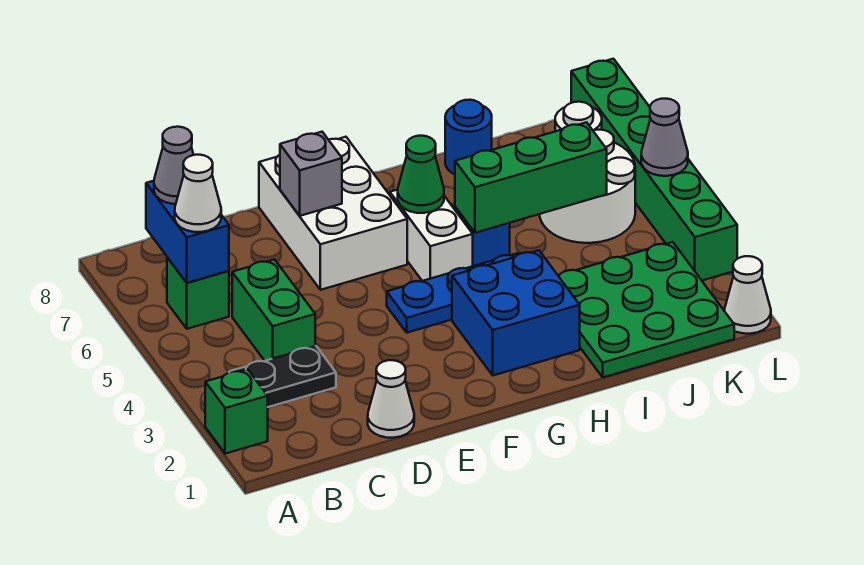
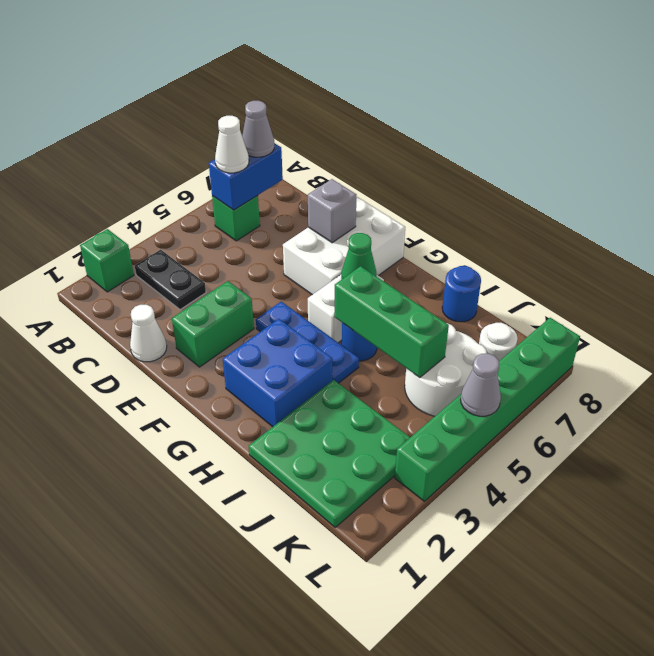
green brick C4:C5 level 1 -> green brick E2:E3 level 1
white cone L1 level 1 -> none

